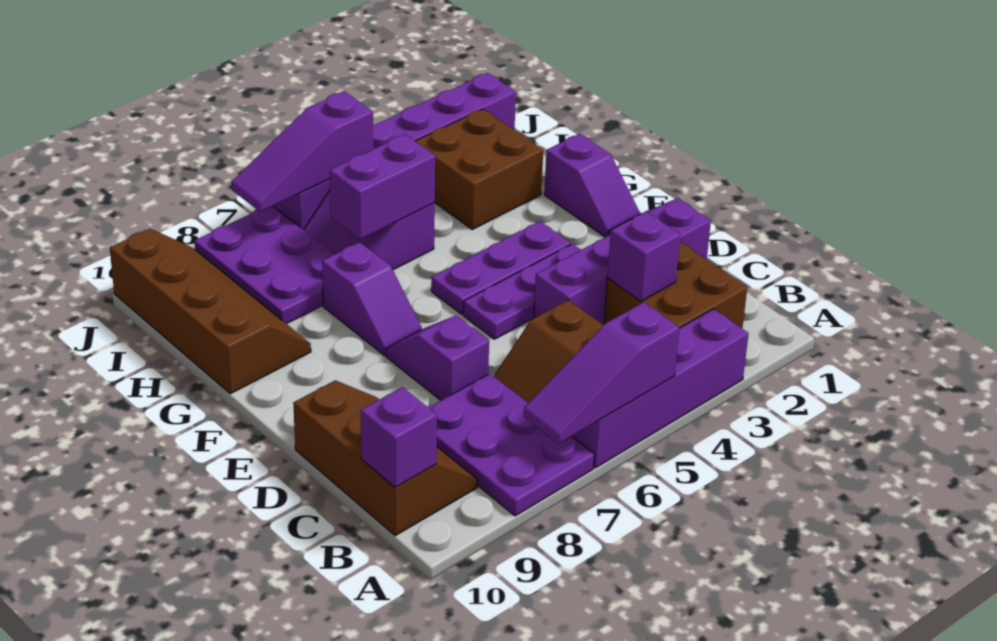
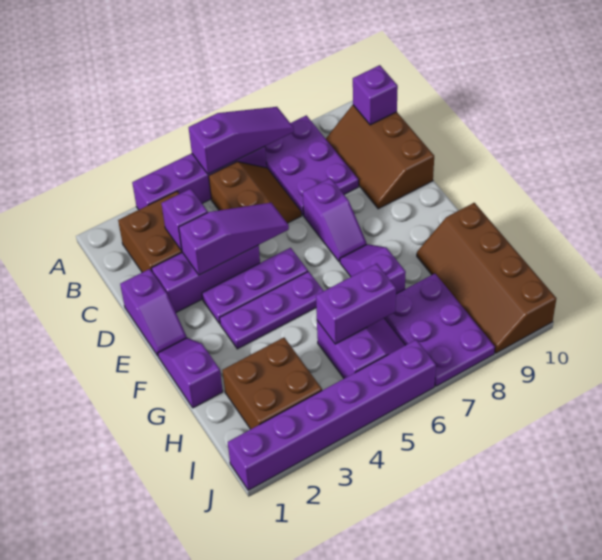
purple slope J5:J7 level 2 top 5 -> purple slope D3:D5 level 2 top 3

